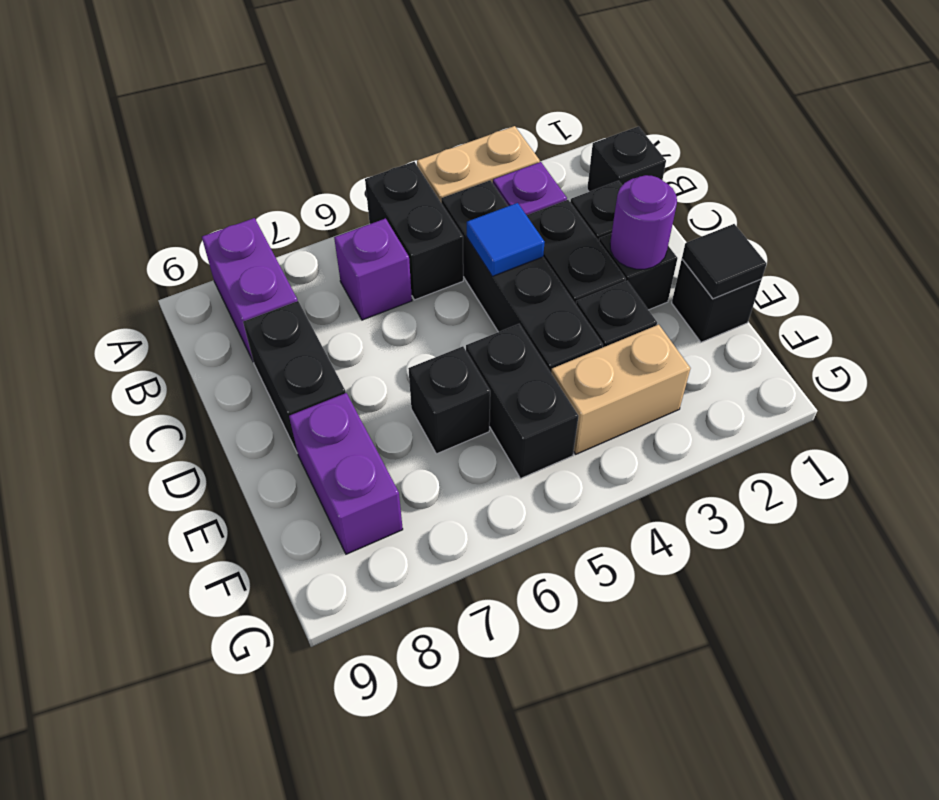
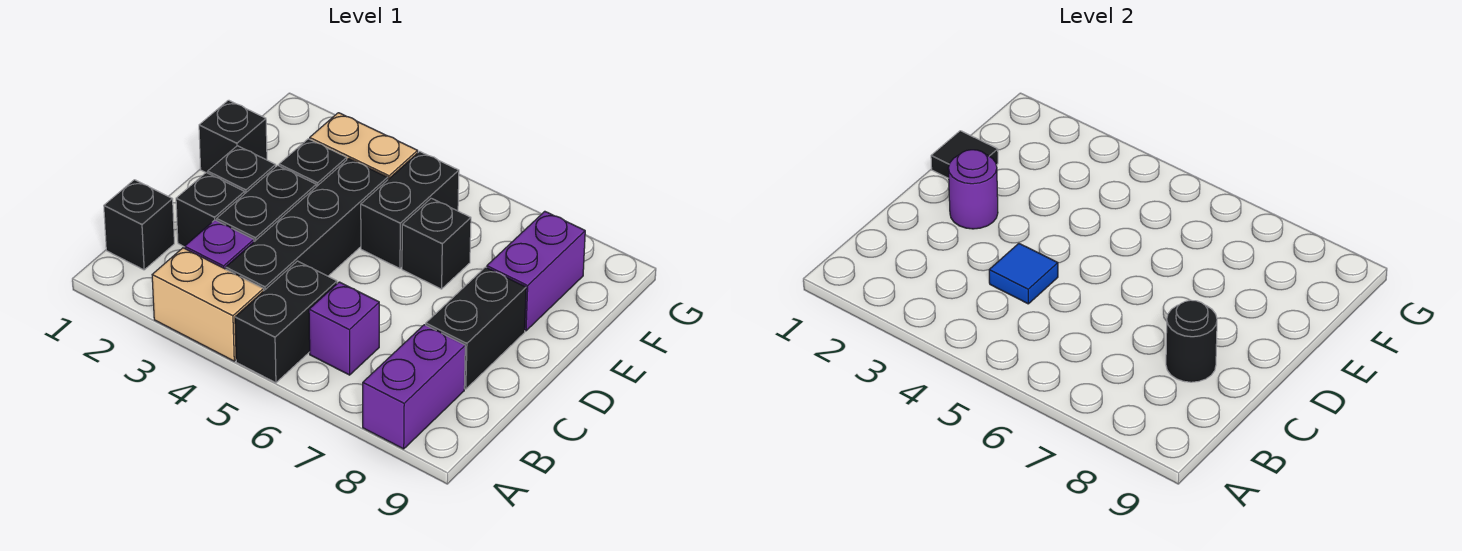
none -> black round brick C8 level 2

